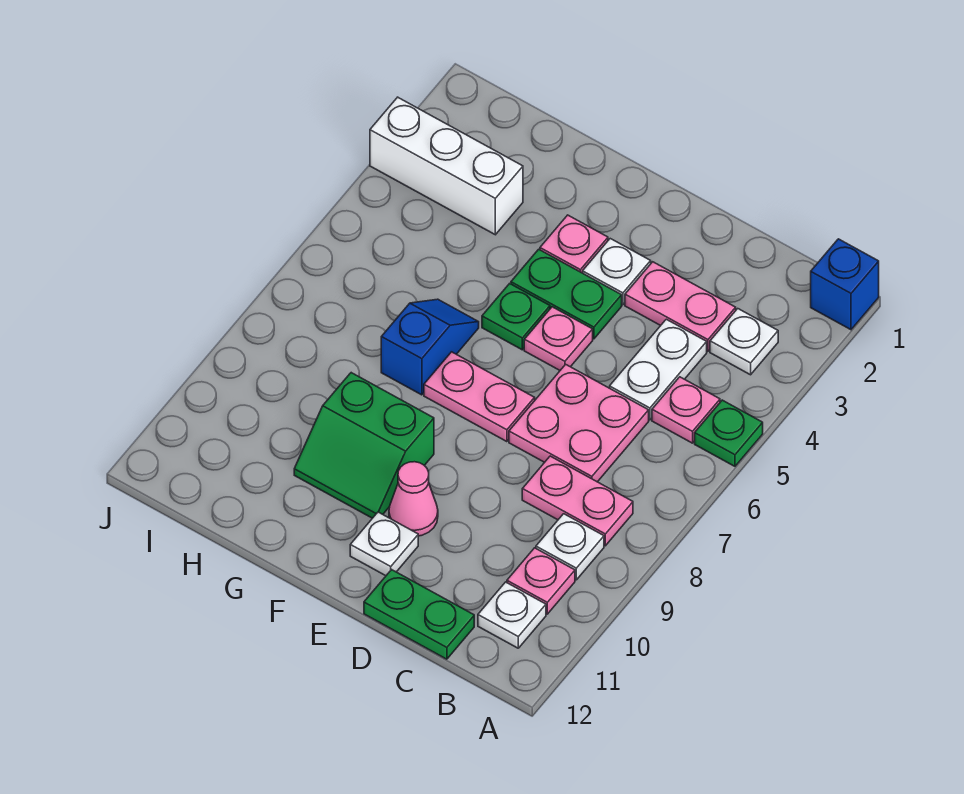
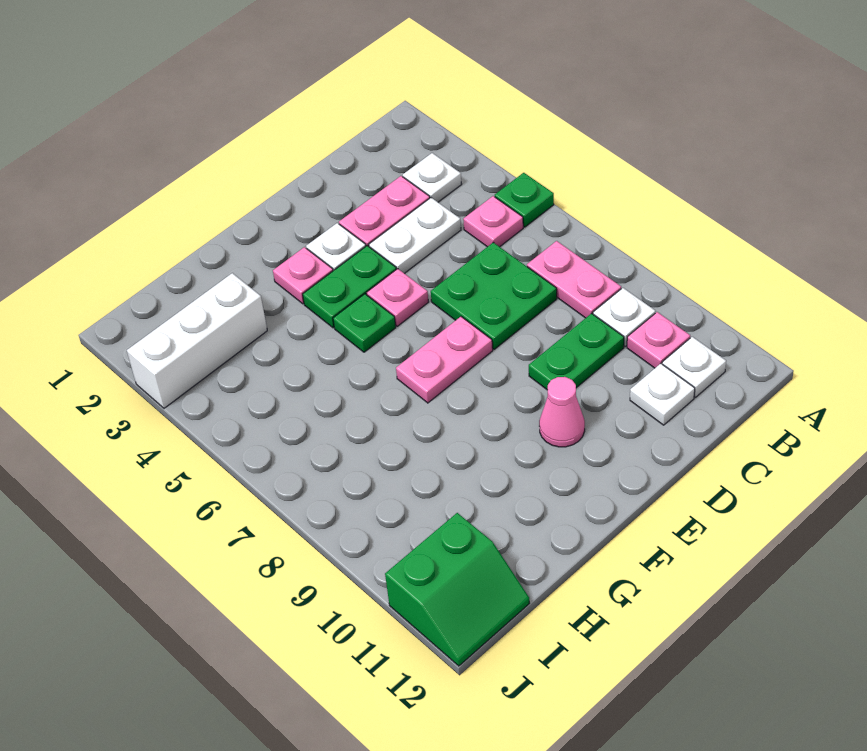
blue brick A1 level 1 -> none
pink plate B8:C8 level 1 -> pink plate B7:B8 level 1
white plate C4:C5 level 1 -> white plate C4:D4 level 1
pink plate C6:D7 level 1 -> green plate C6:D7 level 1
green plate C12:D12 level 1 -> green plate C9:D9 level 1
white plate E11 level 1 -> white plate C11 level 1
green slope F9:G10 level 1 top 9 -> green slope I11:J12 level 1 top 11
blue slope G6:G7 level 1 top 7 -> none

